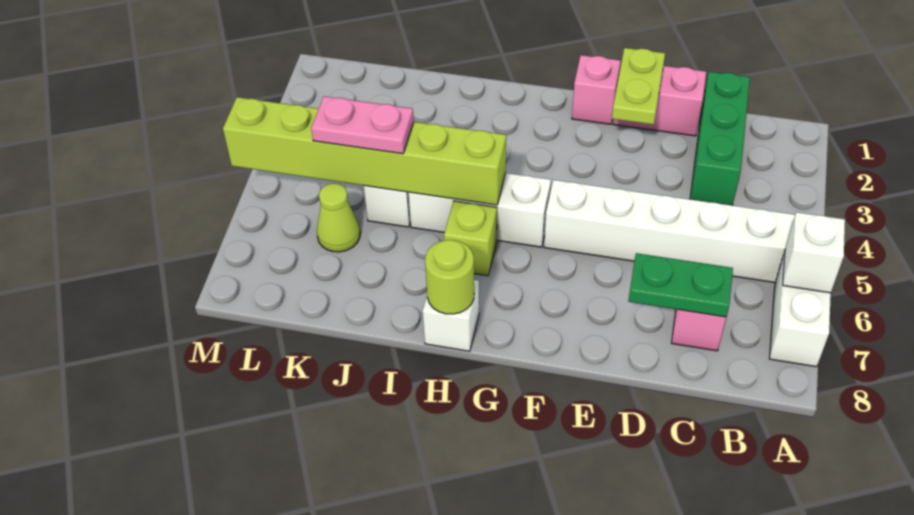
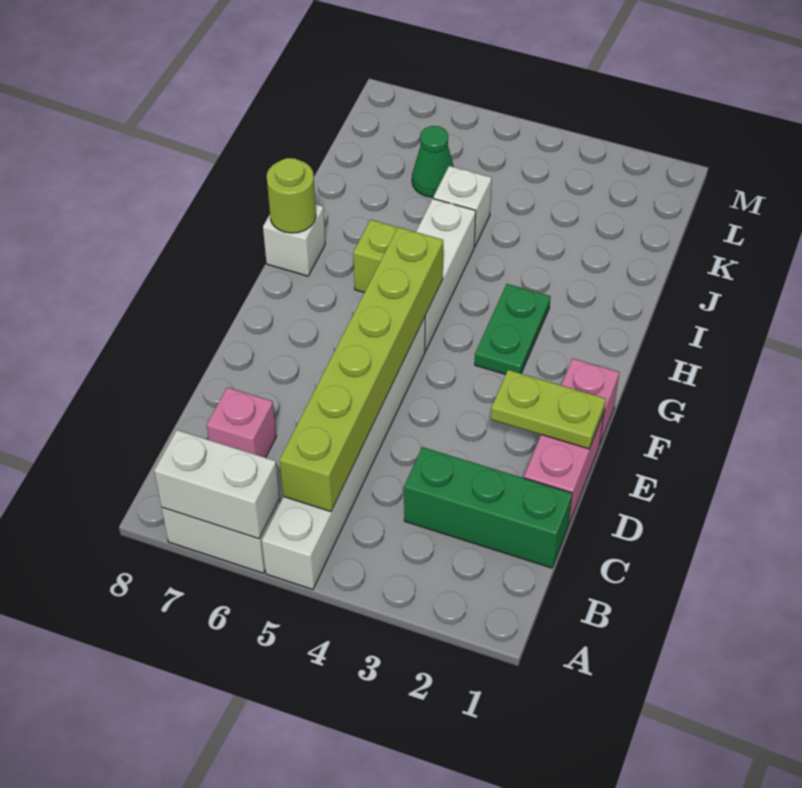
white brick A6 level 2 -> white brick A6:A7 level 2
green plate C7:D7 level 2 -> green plate G3:H3 level 1
lime brick H5:M5 level 2 -> lime brick B5:G5 level 2
pink plate J5:K5 level 3 -> none
lime cone K6 level 1 -> green cone K6 level 1

